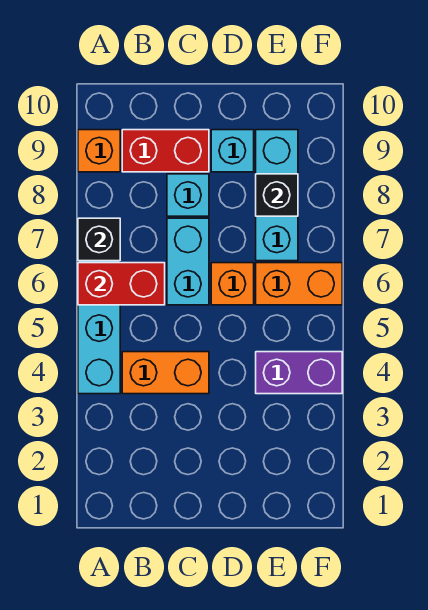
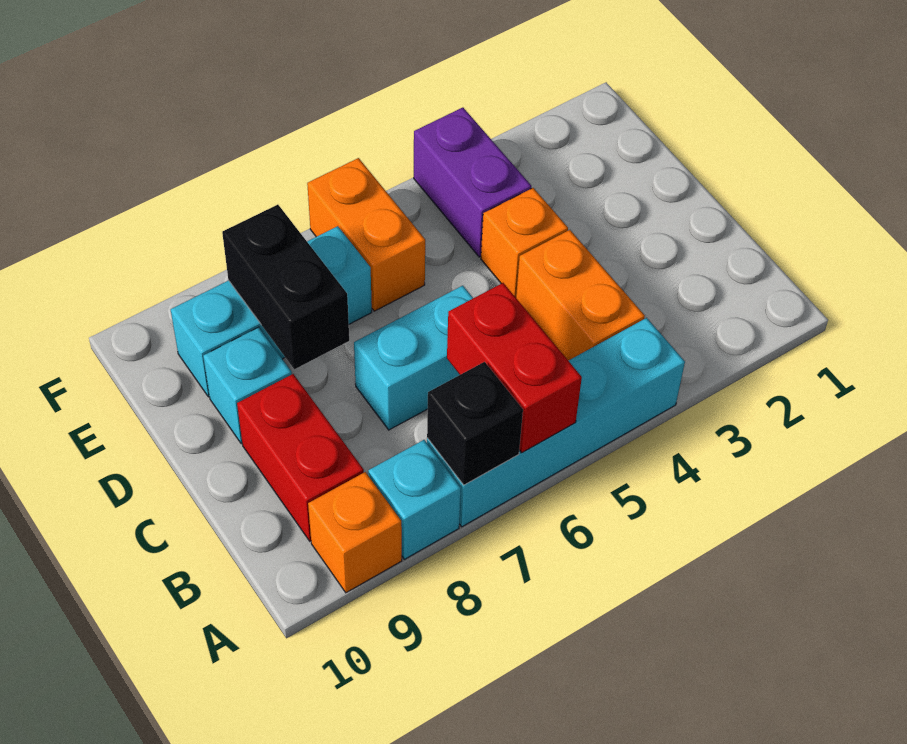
cyan brick C8 level 1 -> cyan brick A8 level 1
orange brick D6 level 1 -> orange brick D4 level 1
black brick E8 level 2 -> black brick D8:E8 level 2

